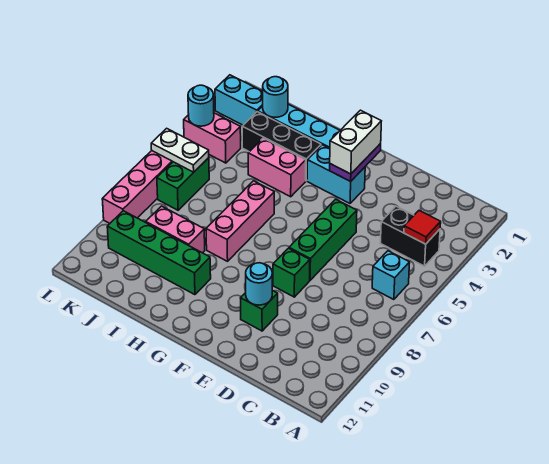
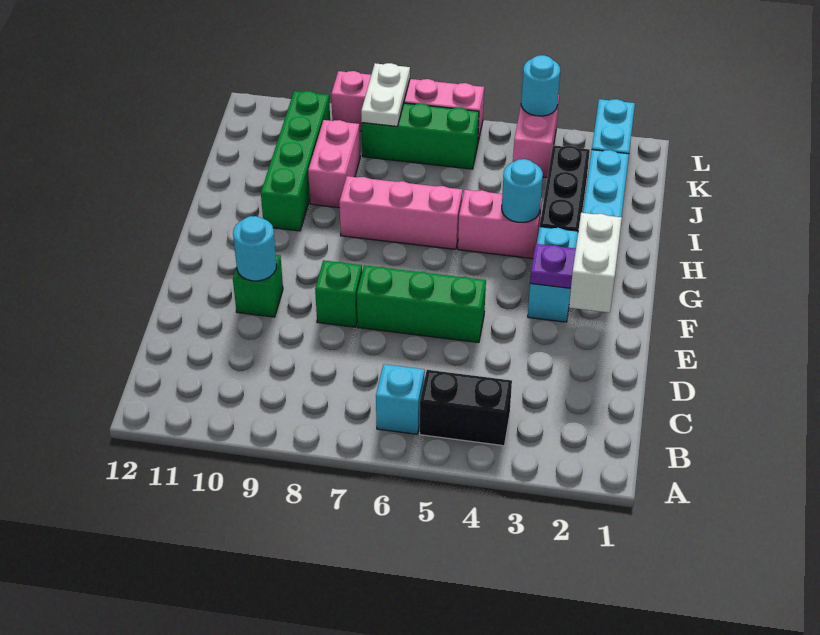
black brick B4:C4 level 1 -> black brick B4:B5 level 1
red tile B4 level 2 -> none
white brick F2:F3 level 3 -> white brick E2:F2 level 3
pink brick H4:I4 level 1 -> pink brick H4:H5 level 1
cyan round brick J2 level 2 -> cyan round brick H4 level 2
green brick K6:K7 level 1 -> green brick K6:K8 level 1
white plate K6:L6 level 2 -> white plate K8:L8 level 2

